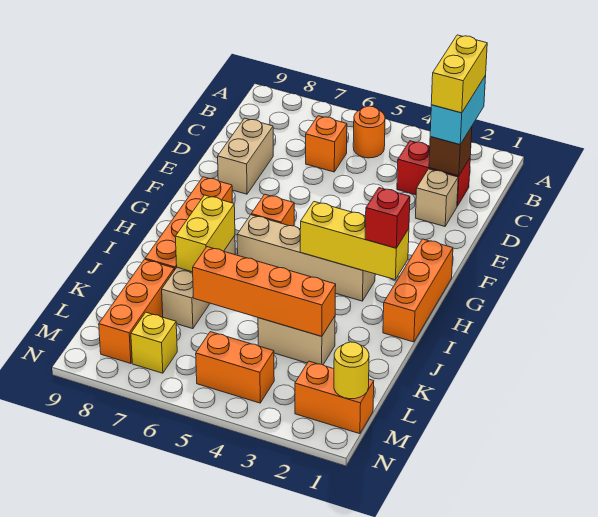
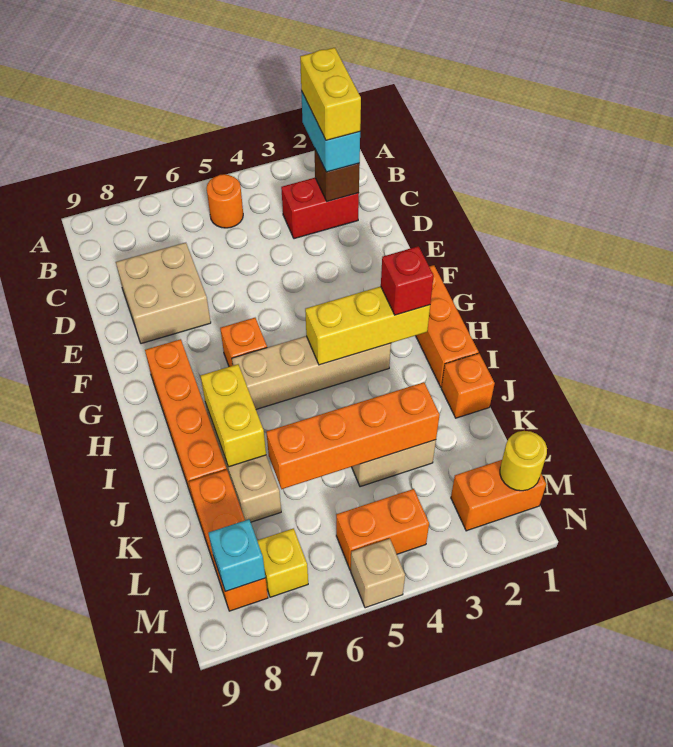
orange brick C6 level 1 -> orange brick J1 level 1
tan brick D2 level 1 -> tan brick N5 level 1
tan brick D8:E8 level 1 -> tan brick D7:E8 level 1
none -> cyan brick M8 level 2

